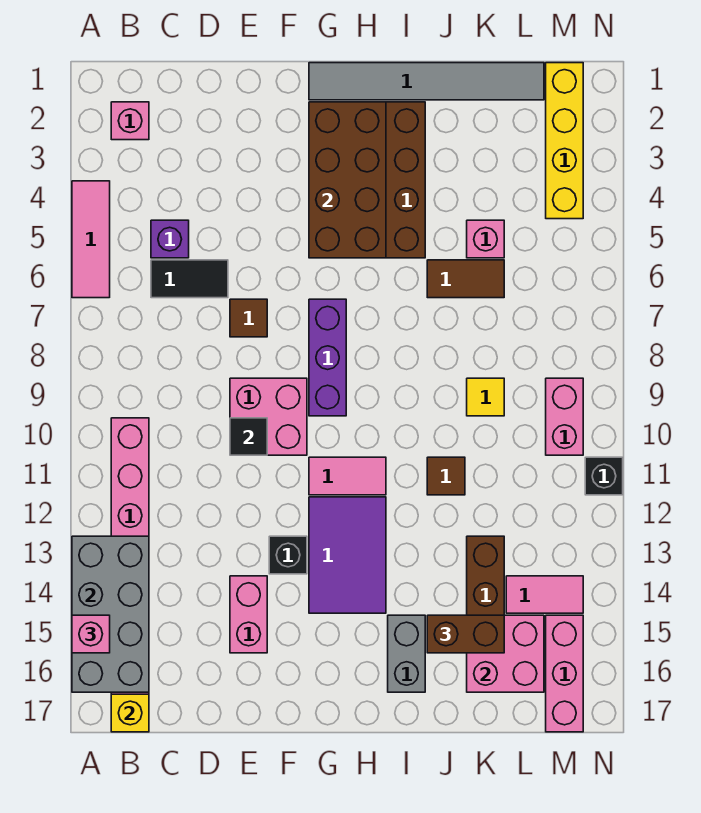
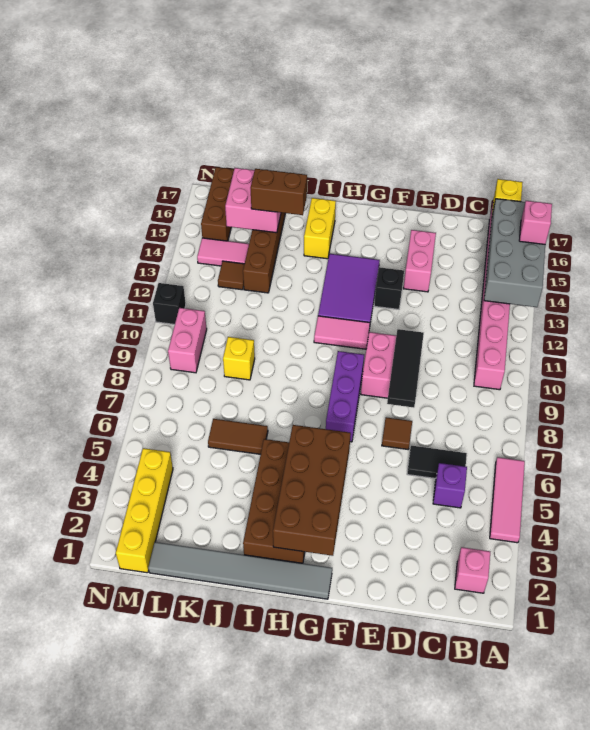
black tile E10 level 2 -> black tile E8:E10 level 2
grey brick I15:I16 level 1 -> yellow brick I15:I16 level 1
brown tile J11 level 1 -> brown tile L13 level 1
pink brick K5 level 1 -> none
yellow tile K9 level 1 -> yellow brick K9 level 1
pink brick M15:M17 level 1 -> brown brick M15:M17 level 1

